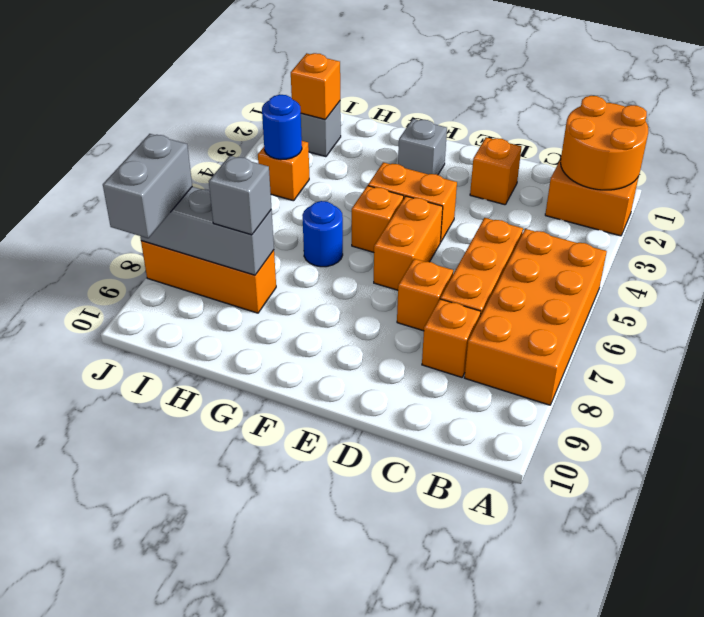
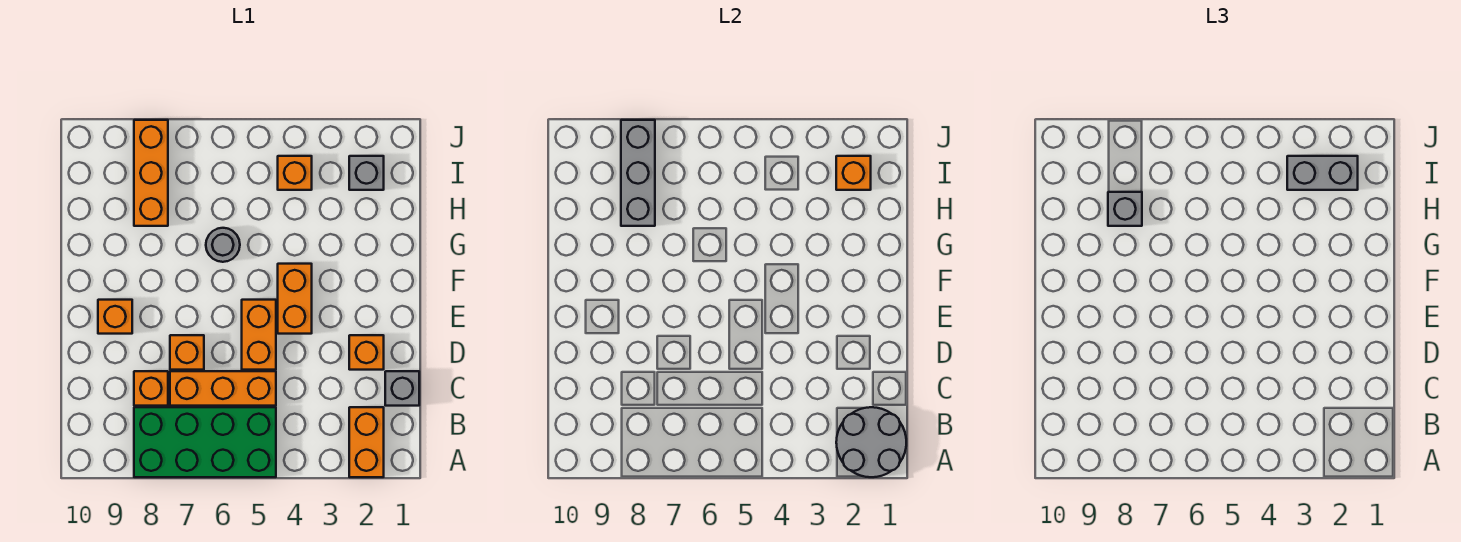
orange round brick A1:B2 level 2 -> grey round brick A1:B2 level 2
orange brick A5:B8 level 1 -> green brick A5:B8 level 1
orange brick E5:E6 level 1 -> orange brick D5:E5 level 1
grey brick F2 level 1 -> grey brick C1 level 1
orange brick F5 level 1 -> orange brick E9 level 1
blue round brick G6 level 1 -> grey round brick G6 level 1
blue round brick I4 level 2 -> none
grey brick J8:J9 level 3 -> grey brick I2:I3 level 3

